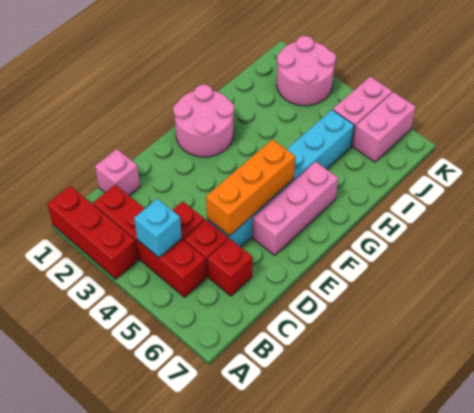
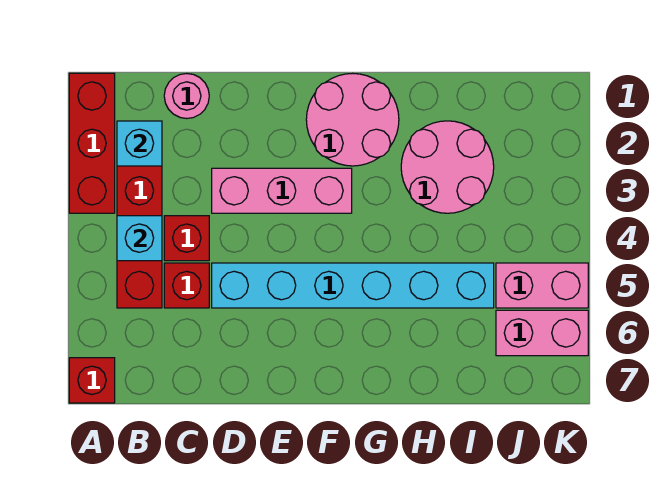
none -> cyan brick B2 level 2
pink brick C1 level 1 -> pink round brick C1 level 1
red brick C6 level 1 -> red brick A7 level 1
orange brick D5:F5 level 2 -> none
pink brick E6:G6 level 1 -> pink brick D3:F3 level 1
pink round brick J2:K3 level 1 -> pink round brick H2:I3 level 1

